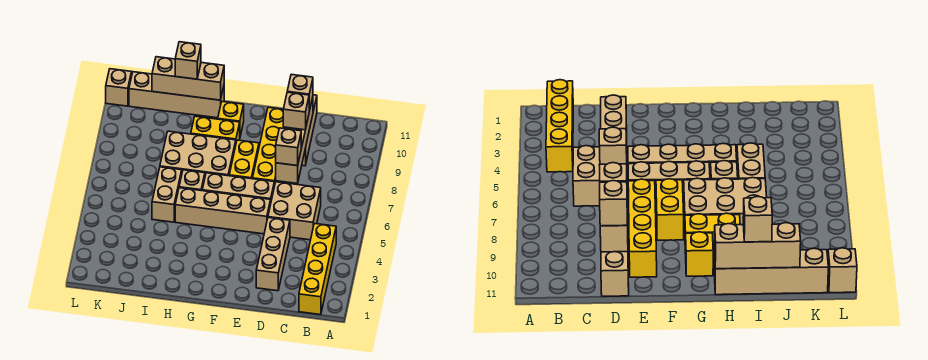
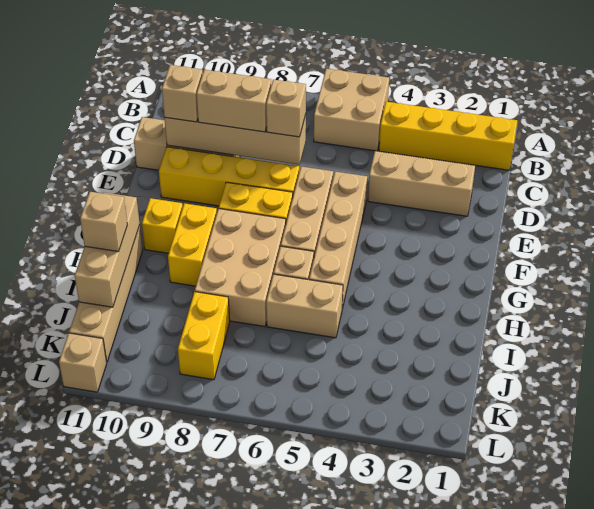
tan brick C5:D6 level 1 -> tan brick A5:B6 level 1
tan brick D9 level 3 -> tan brick D8:D9 level 3
none -> yellow brick J8:K8 level 1

